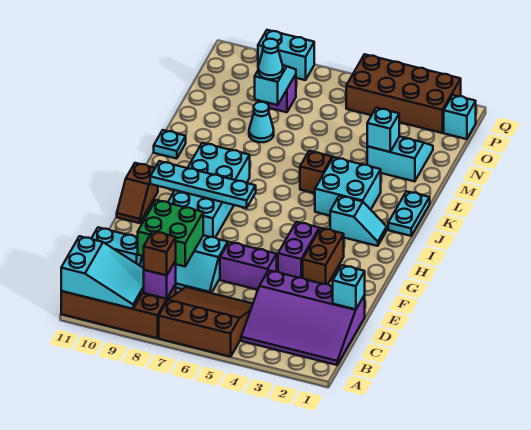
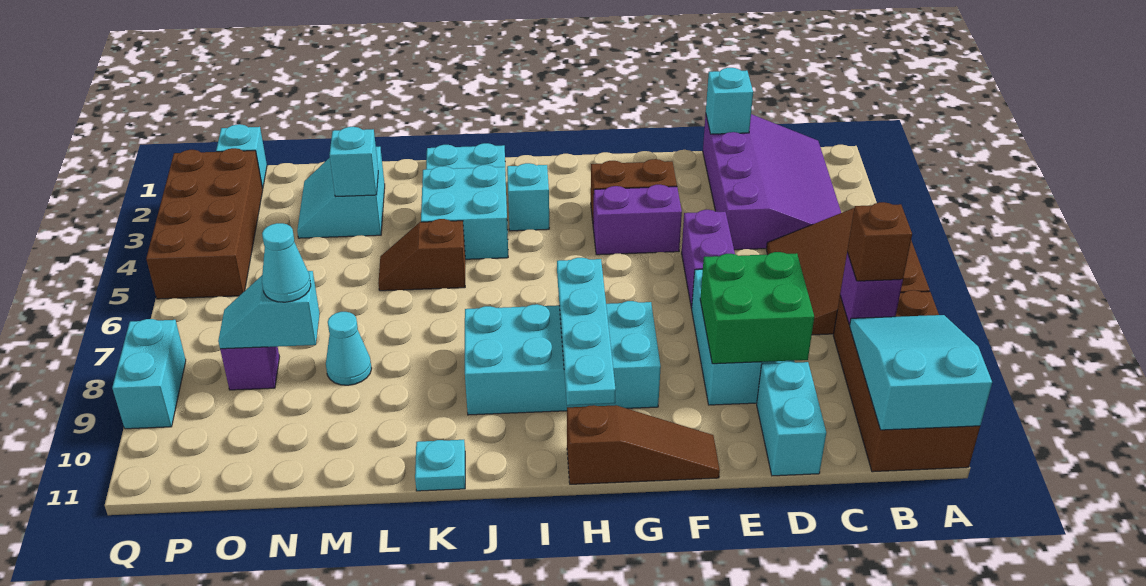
brown slope G11:H11 level 1 top H -> brown slope F11:H11 level 1 top H

